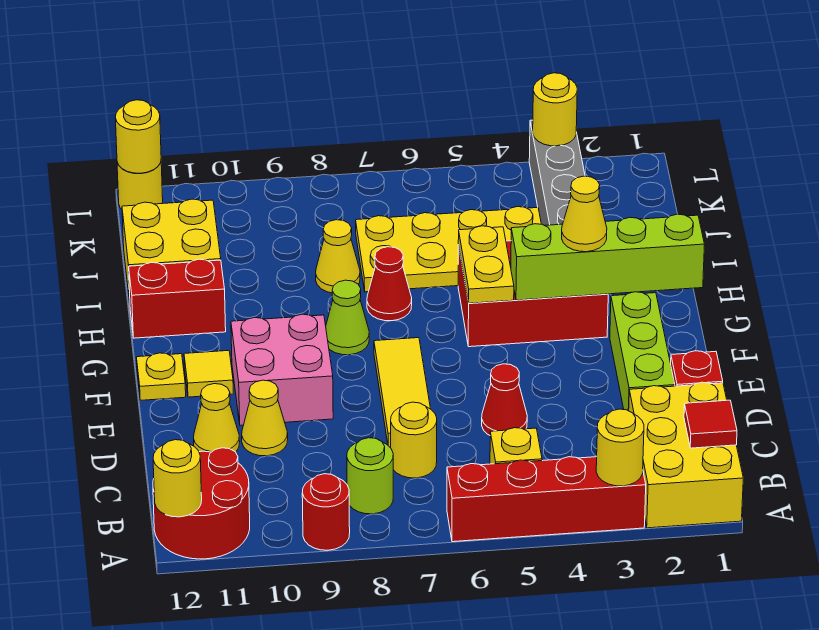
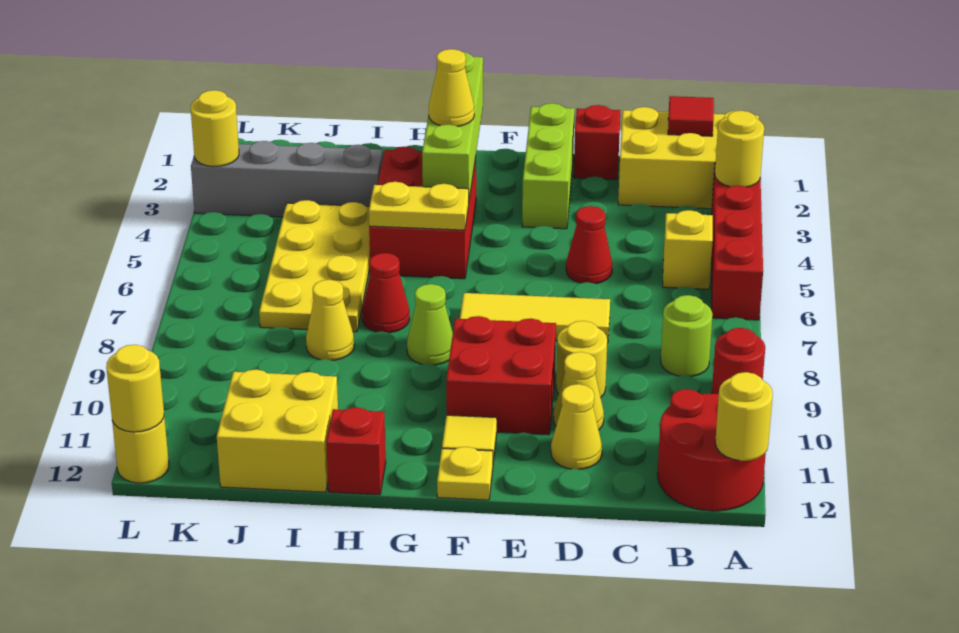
yellow round brick C7 level 1 -> yellow round brick D9 level 1
lime brick D2:F2 level 1 -> lime brick E1:E3 level 1
pink brick E9:F10 level 1 -> red brick E9:F10 level 1
red brick H11:H12 level 1 -> red brick H12 level 1

